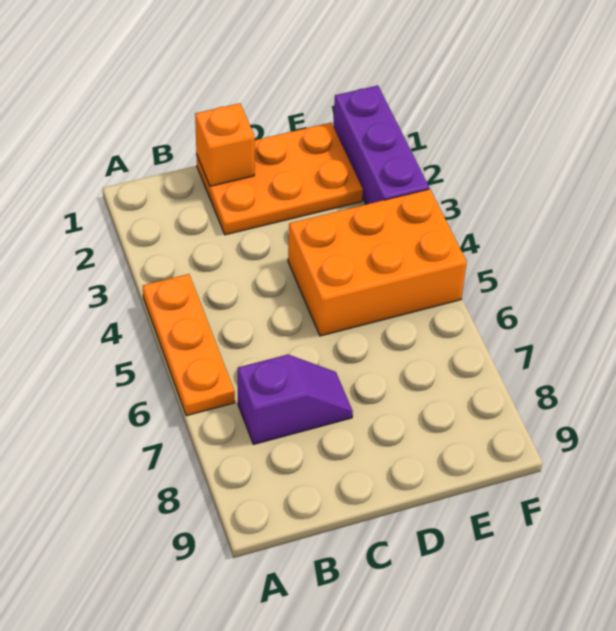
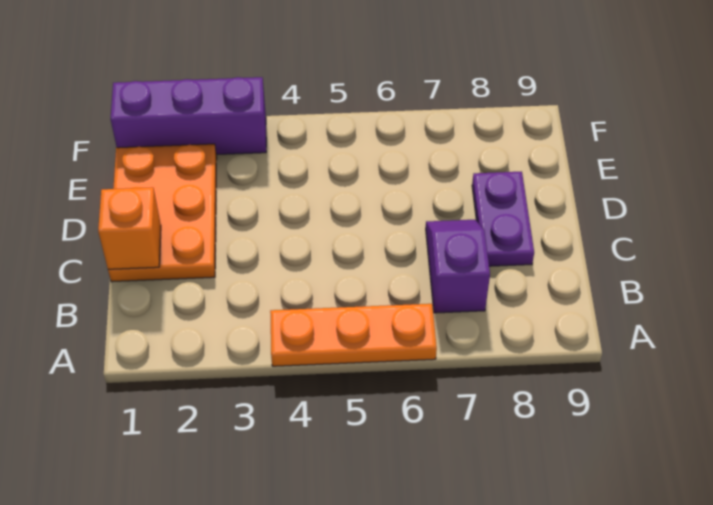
none -> purple plate C8:D8 level 1
orange brick D4:F5 level 1 -> none

